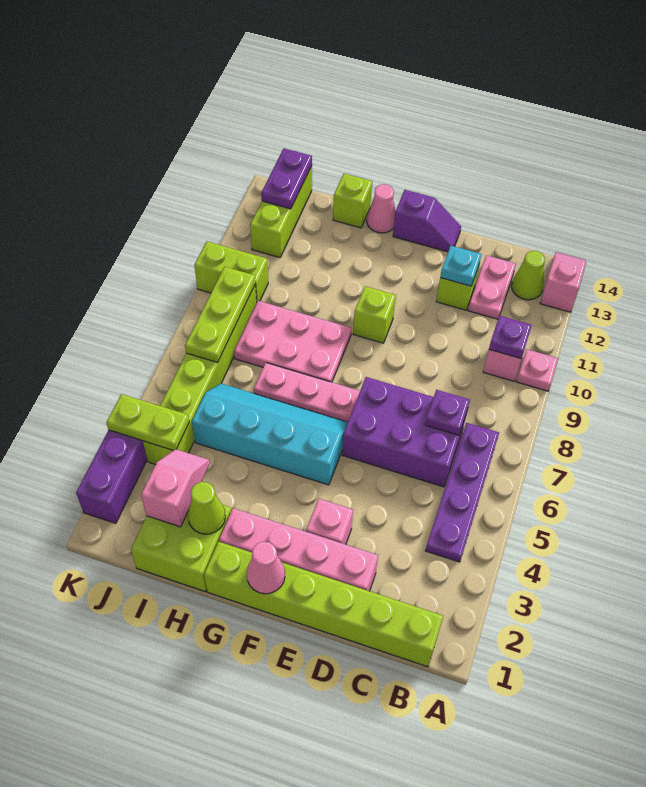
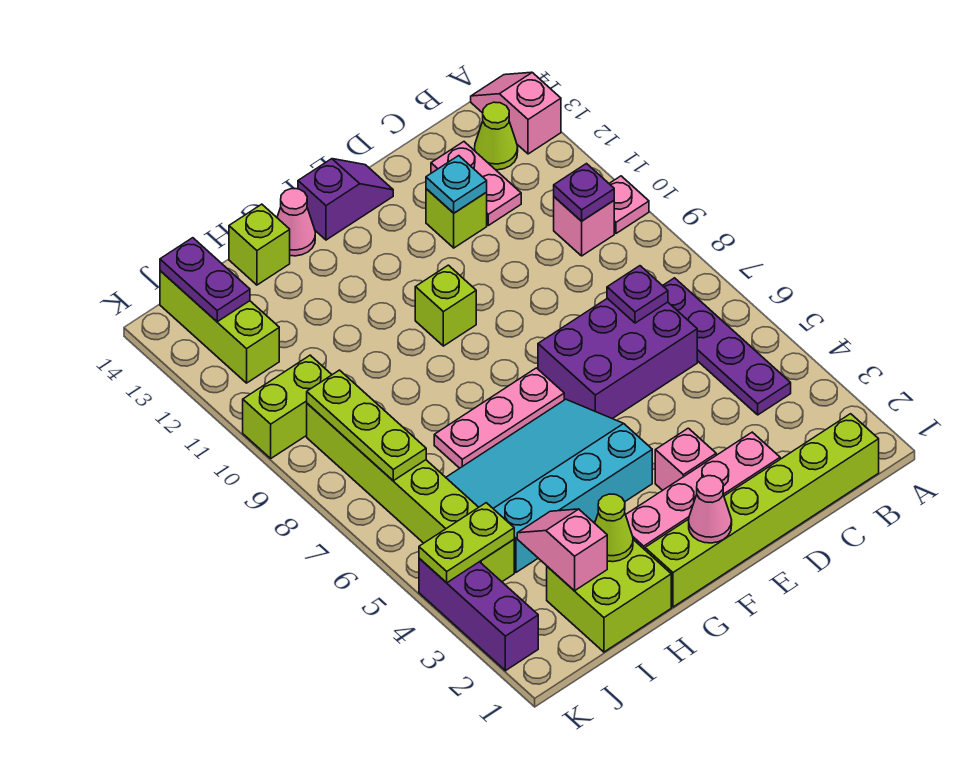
cyan slope F5:I6 level 1 top 5 -> cyan slope F4:I6 level 1 top 4
pink plate G8:I9 level 1 -> none

